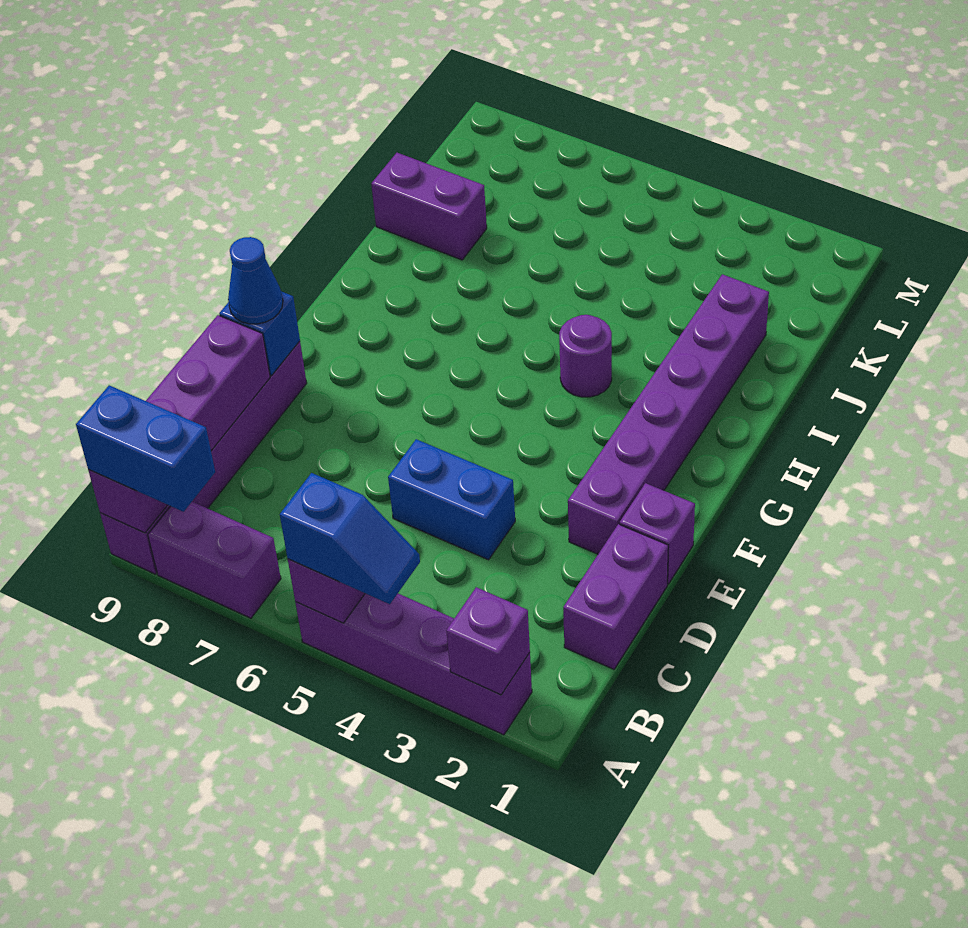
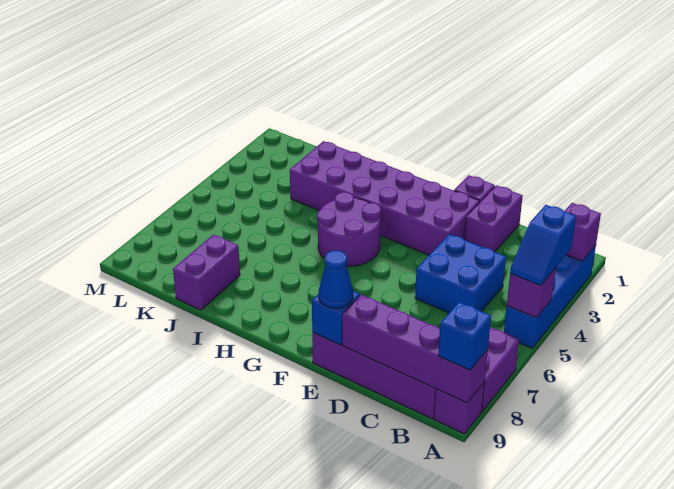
purple brick A2:A5 level 1 -> blue brick A2:A5 level 1
blue slope A4:A5 level 3 top 5 -> blue slope A4:A5 level 3 top 4
blue brick A8:A9 level 3 -> blue brick A9 level 3
purple brick C1:D1 level 1 -> purple brick D1:D2 level 1
blue brick D4:D5 level 1 -> blue brick C4:D5 level 1
purple brick E2:J2 level 1 -> purple brick E2:J3 level 1
purple round brick H4 level 1 -> purple round brick G4:H5 level 1

